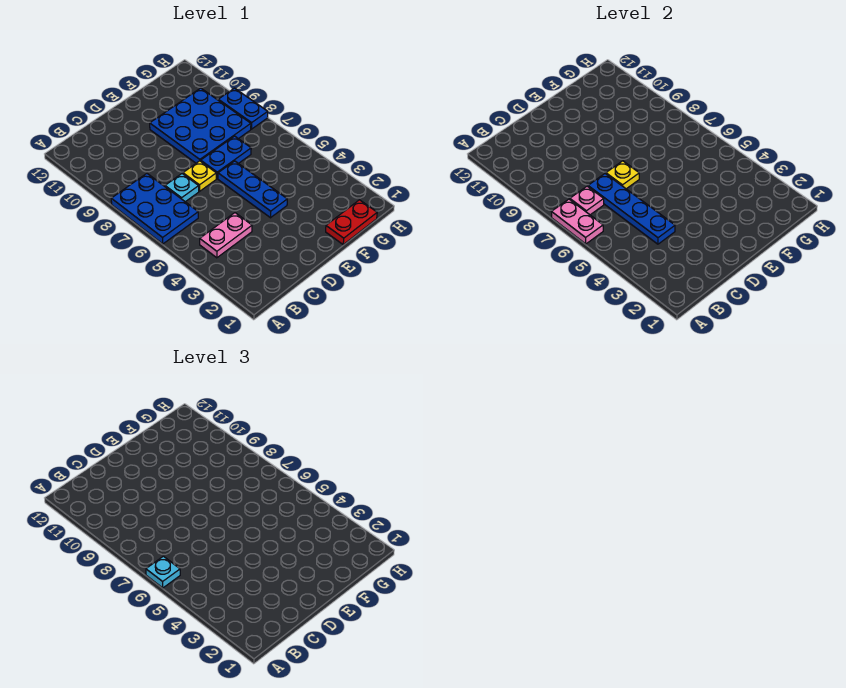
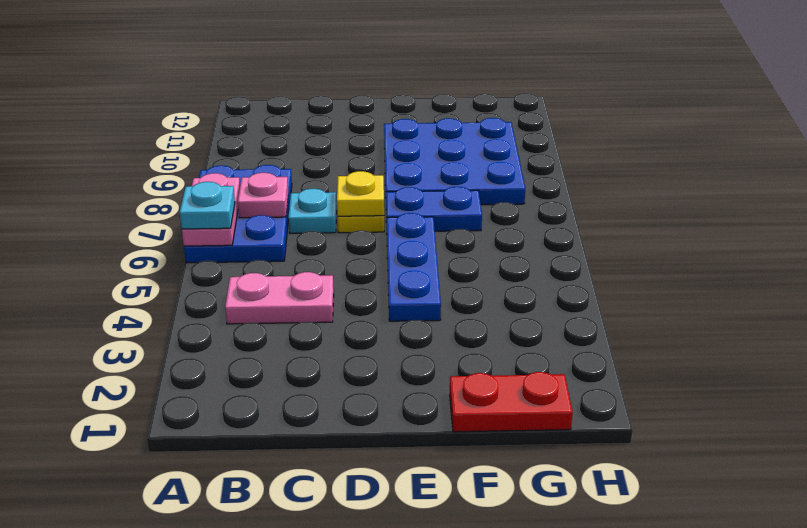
blue plate C4:C7 level 2 -> none
blue plate H8:H9 level 1 -> none

